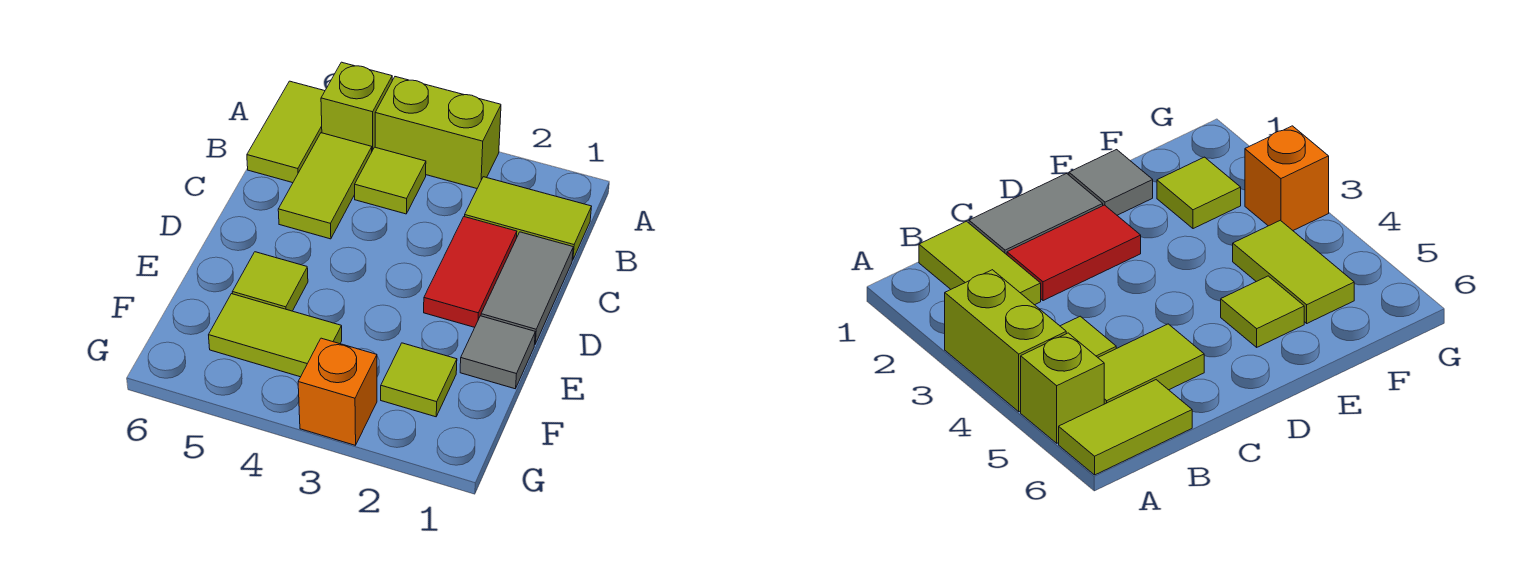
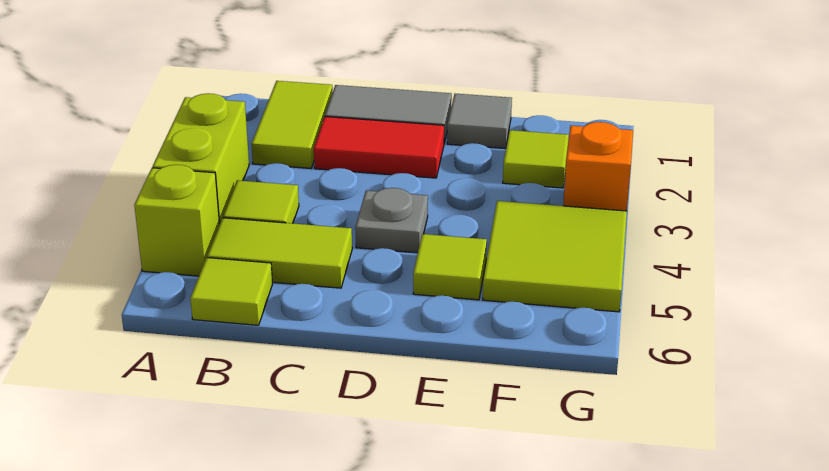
lime tile A6:B6 level 1 -> lime tile B6 level 1
none -> grey plate D4 level 1
lime tile F4:F5 level 1 -> lime tile F4:G5 level 1

